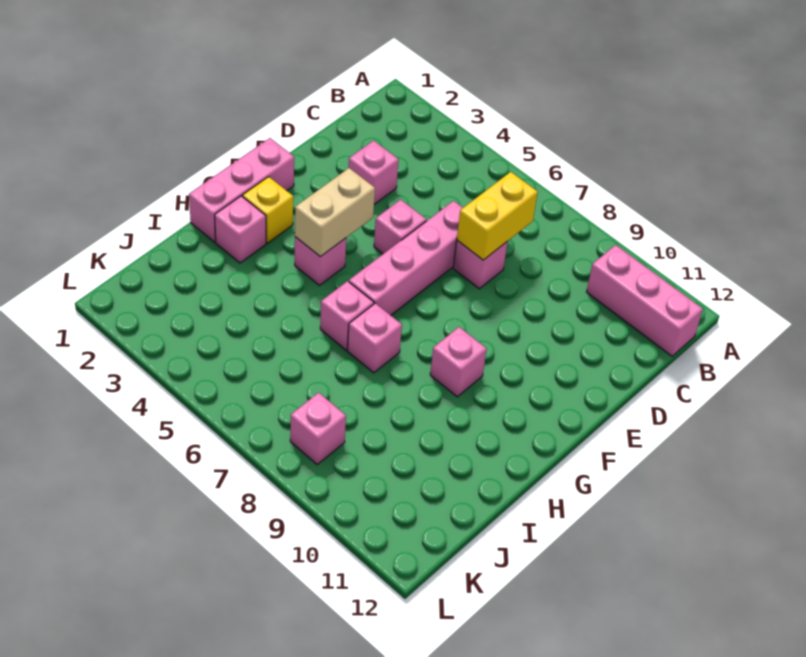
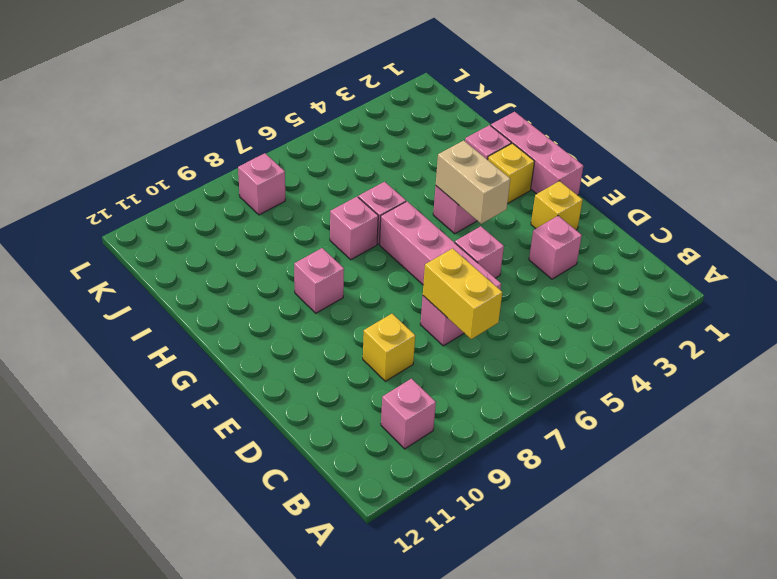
pink brick B10:B12 level 1 -> pink brick B10 level 1
none -> yellow brick D9 level 1
none -> yellow brick E2 level 1

